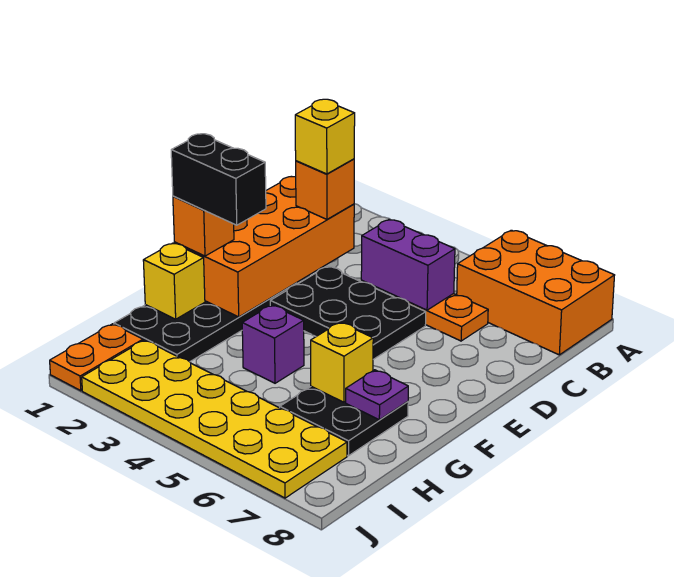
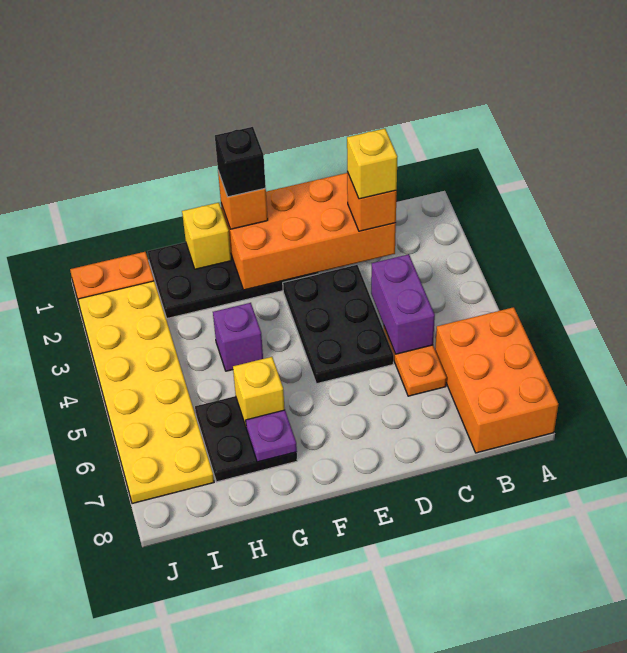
black brick F1:F2 level 4 -> black brick F1 level 4

